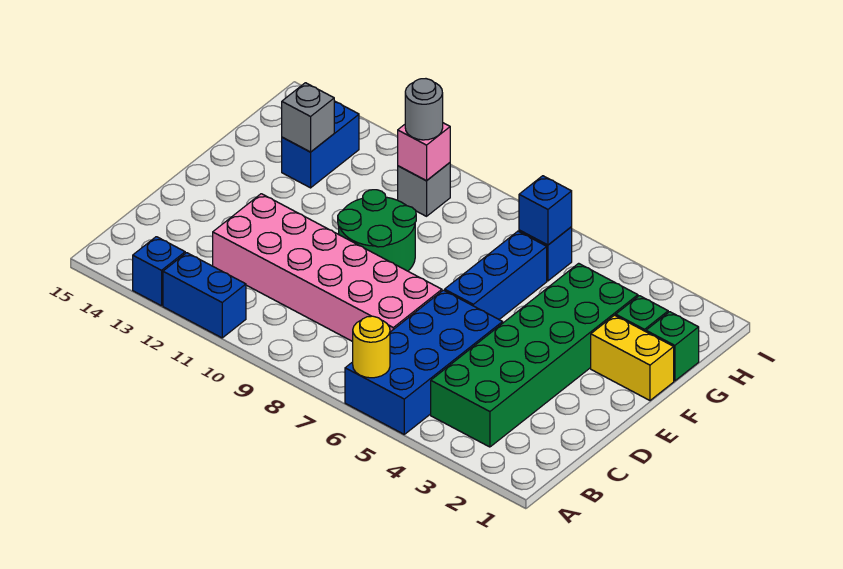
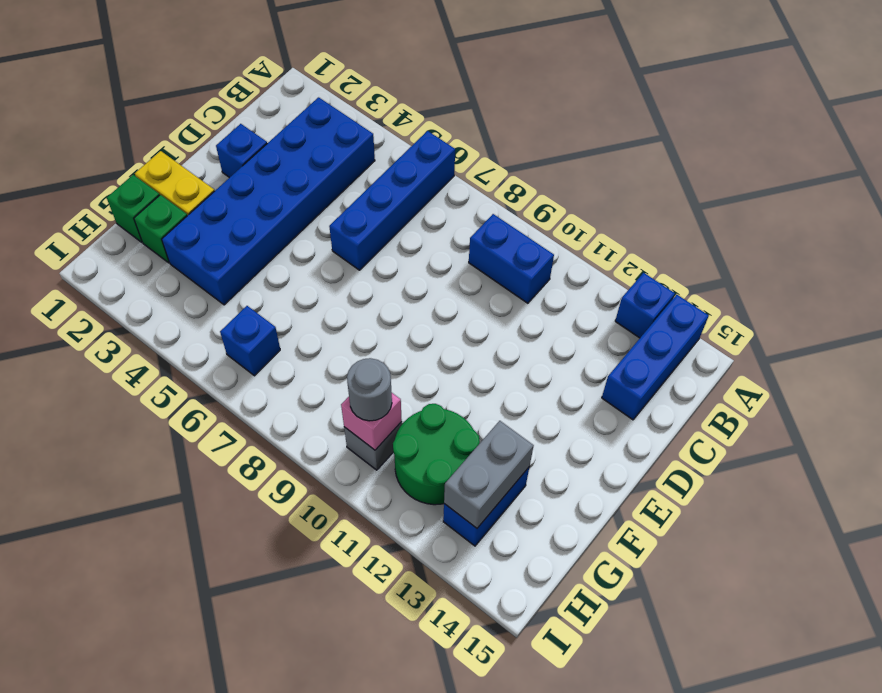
blue brick A5:D6 level 1 -> blue brick A6:D6 level 1
yellow round brick A6 level 2 -> none
blue brick A11:A12 level 1 -> blue brick B9:B10 level 1
green brick B3:G4 level 1 -> blue brick B3:G4 level 1
pink brick C7:D12 level 1 -> none
blue brick E6:G6 level 1 -> blue brick A14:C14 level 1
green round brick E9:F10 level 1 -> green round brick G11:H12 level 1
grey brick G13 level 2 -> grey brick G13:H13 level 2
blue brick H6 level 2 -> blue brick D2 level 1

